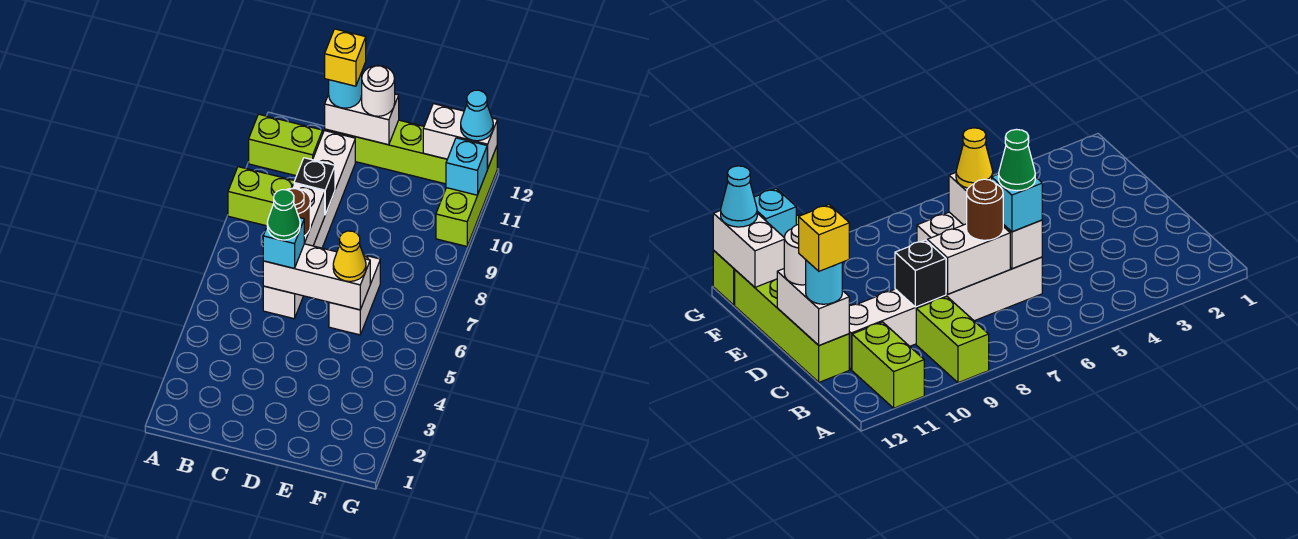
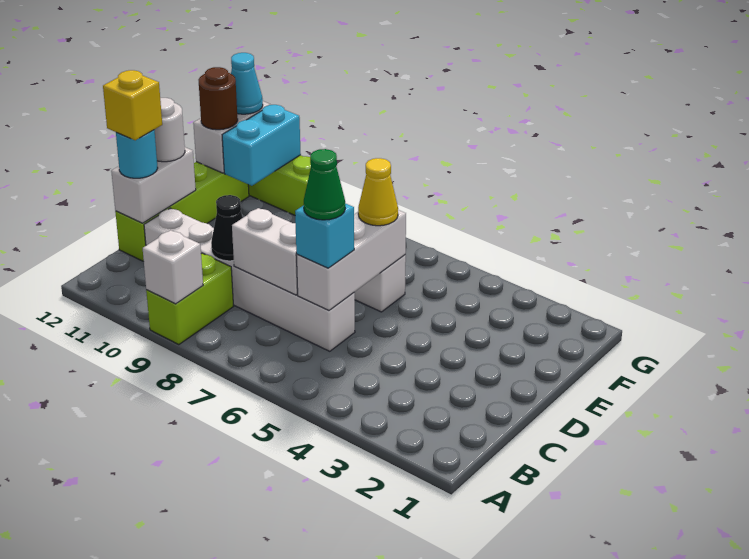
none -> white brick A9 level 2
lime brick A11:B11 level 1 -> none
brown round brick C7 level 3 -> brown round brick F12 level 3
black brick C9 level 2 -> black cone C9 level 2
cyan brick G11 level 2 -> cyan brick F11:G11 level 2

